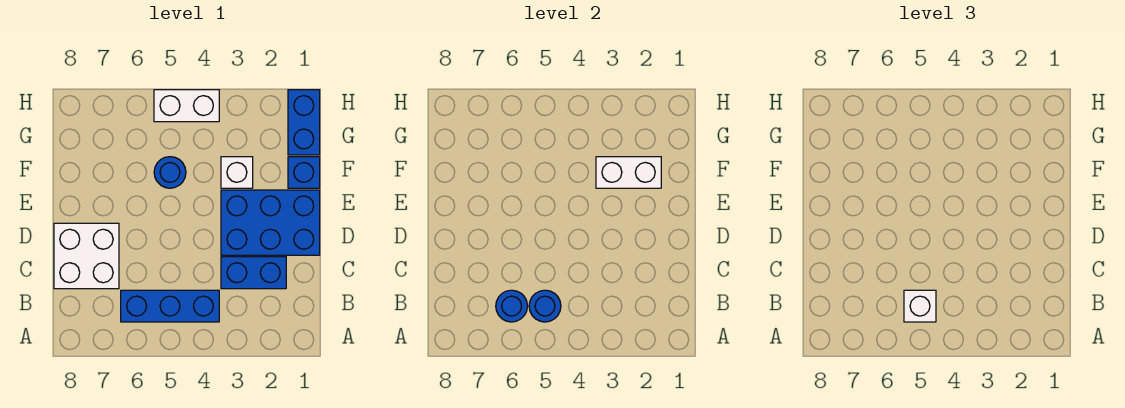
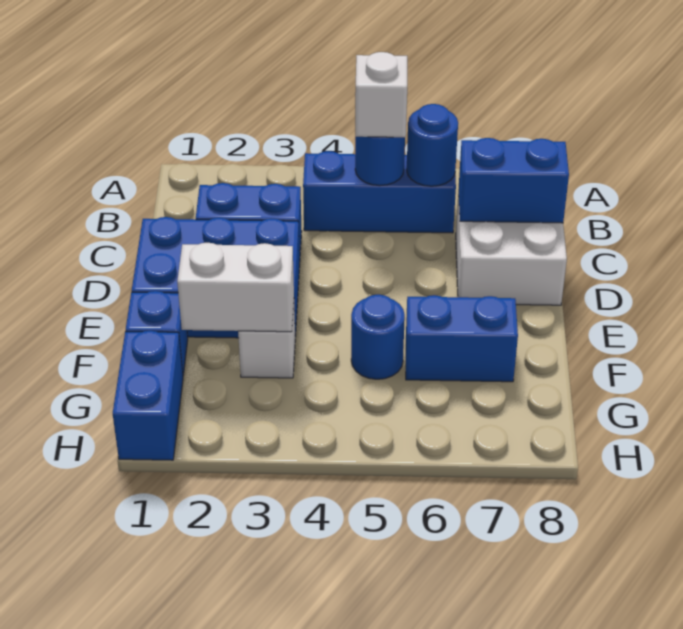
none -> blue brick C7:C8 level 2
none -> blue brick F6:F7 level 1
white brick H4:H5 level 1 -> none

